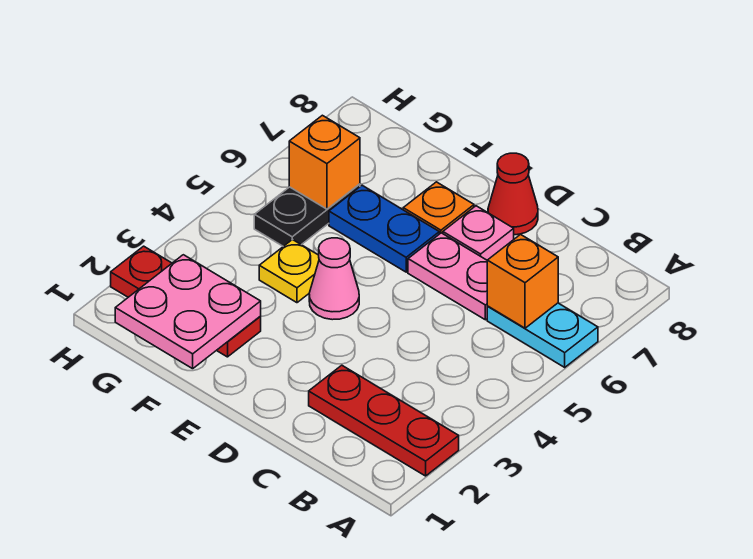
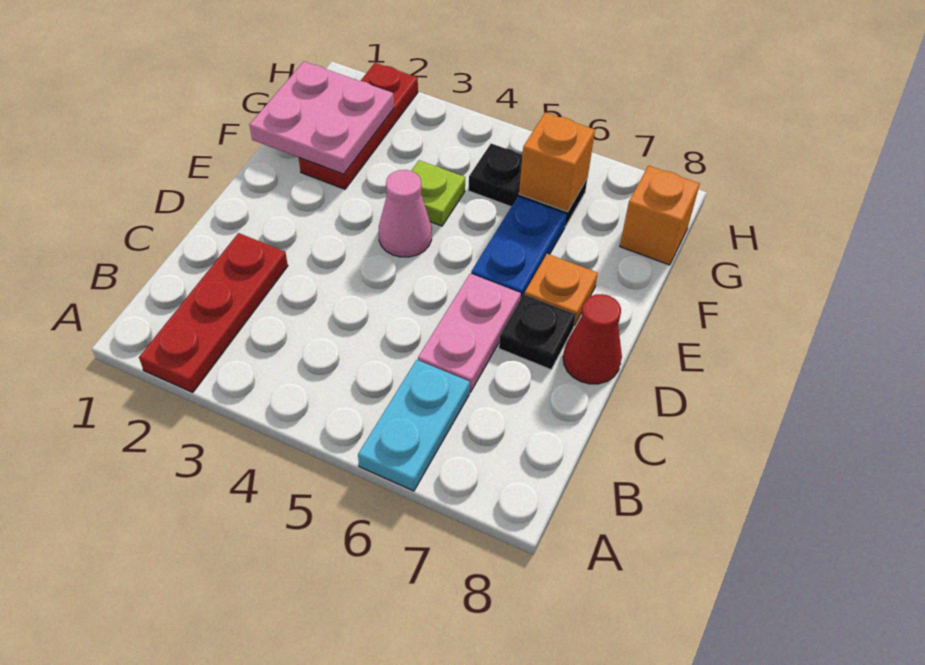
orange brick B6 level 2 -> orange brick G8 level 1
pink plate D7 level 1 -> black plate D7 level 1
yellow plate F4 level 1 -> lime plate F4 level 1

